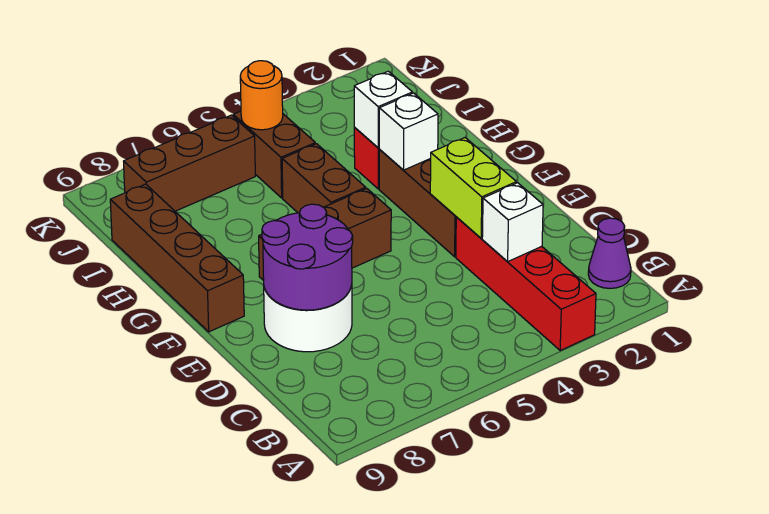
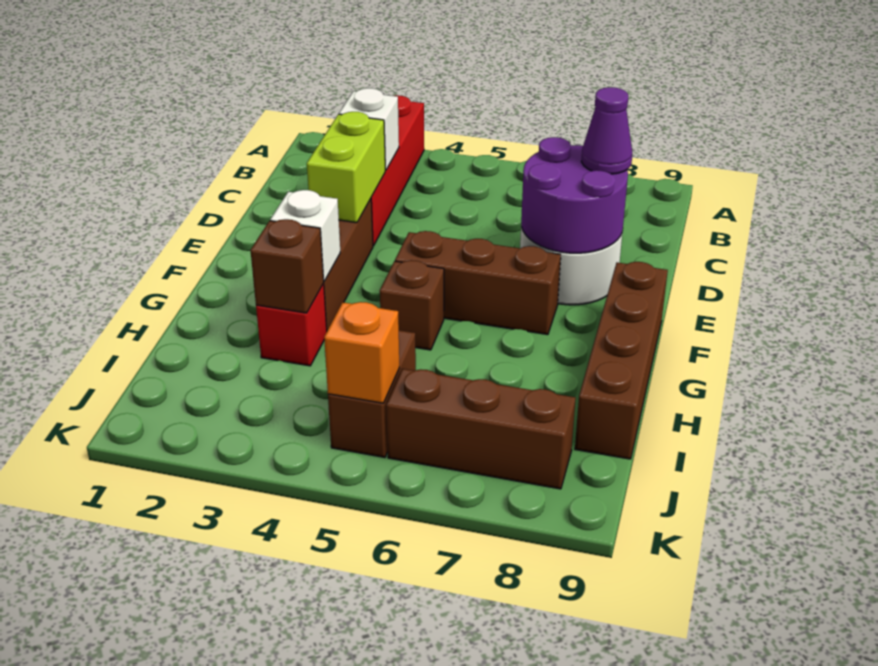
purple cone B1 level 1 -> purple cone D8 level 3
brown brick G5:H5 level 1 -> brown brick G5 level 1
white brick H3 level 2 -> brown brick H3 level 2
orange round brick J5 level 2 -> orange brick J5 level 2

